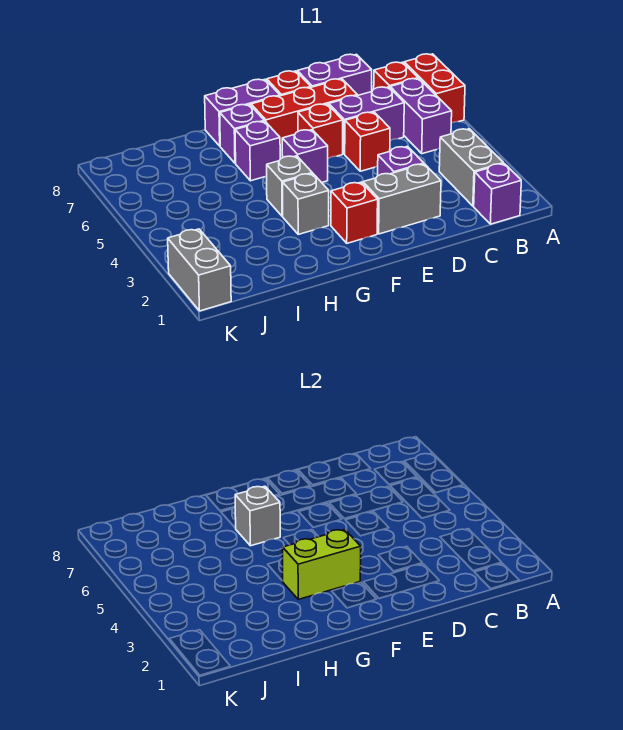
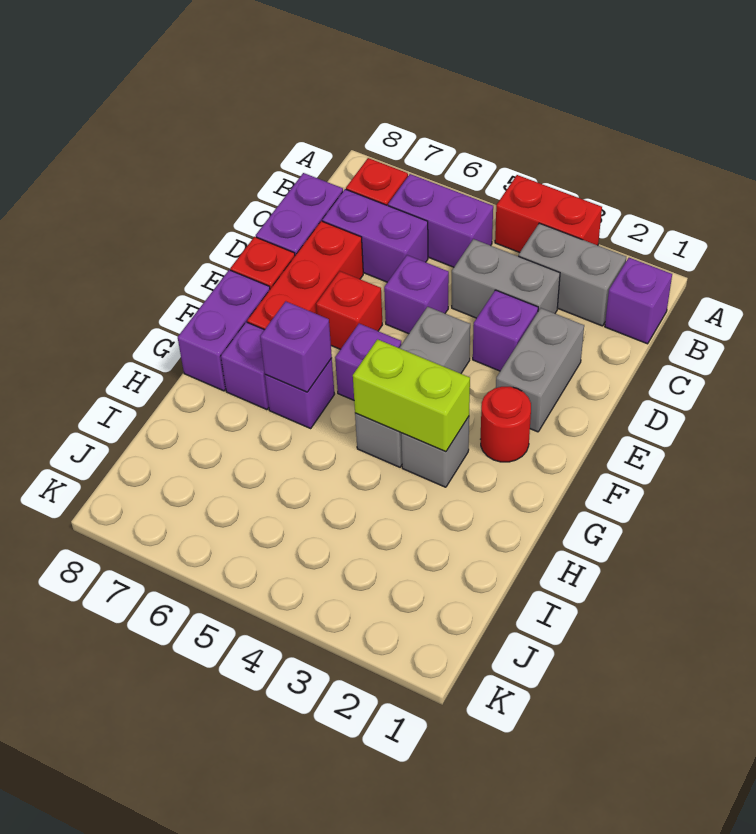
red brick A6:A7 level 1 -> red brick A3:A4 level 1
purple brick C6:D6 level 1 -> purple brick C6:C7 level 1
red brick D5 level 1 -> purple brick D5 level 1
red brick F2 level 1 -> red round brick F2 level 1
lime brick F3:G3 level 2 -> lime brick G3:G4 level 2
grey brick G4 level 1 -> grey brick E4:G4 level 1
grey brick G6 level 2 -> purple brick G6 level 2
grey brick K1:K2 level 1 -> grey brick C3:C4 level 1

